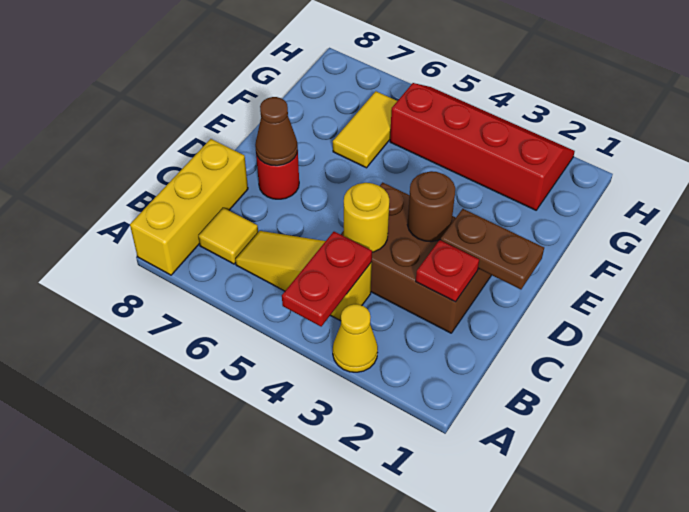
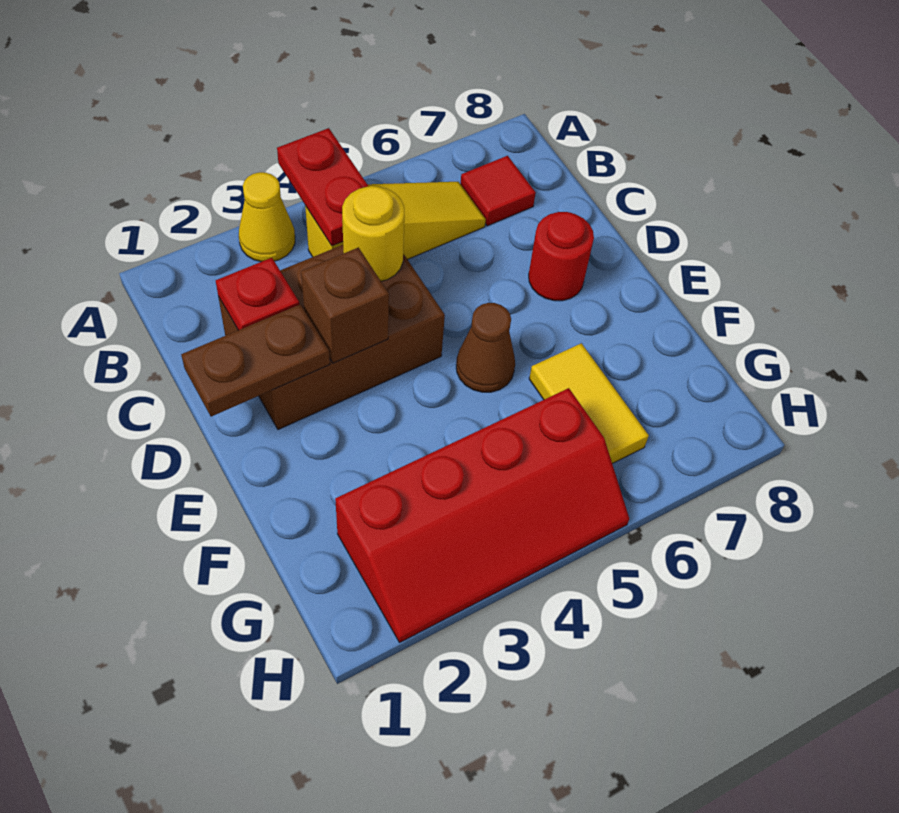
yellow brick A8:C8 level 1 -> none
yellow tile B7 level 1 -> red tile B7 level 1
brown round brick D3 level 2 -> brown brick D3 level 2
brown cone D7 level 2 -> brown cone E5 level 1

